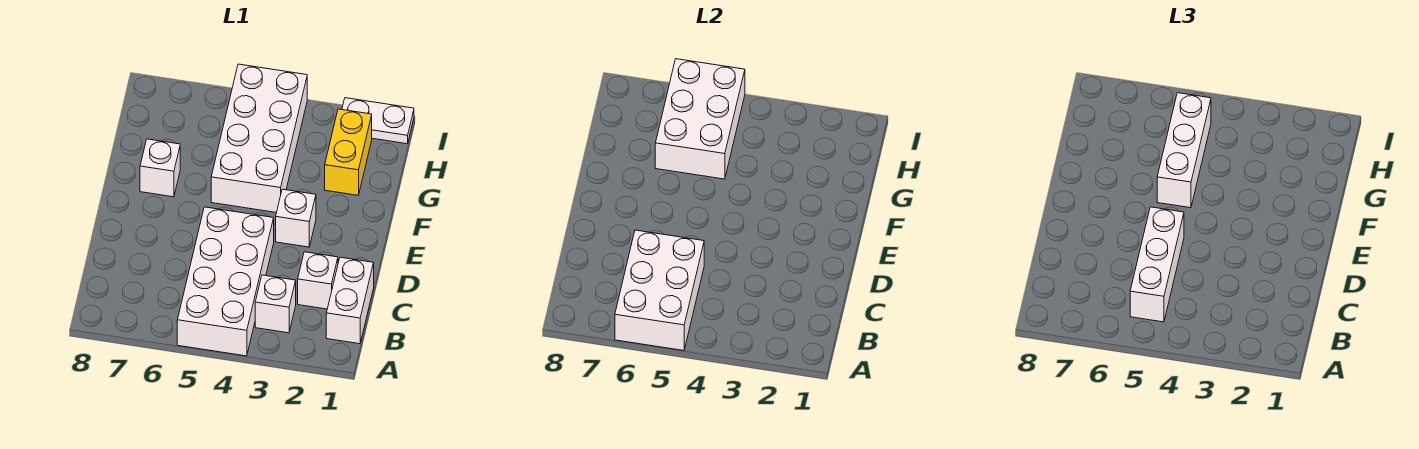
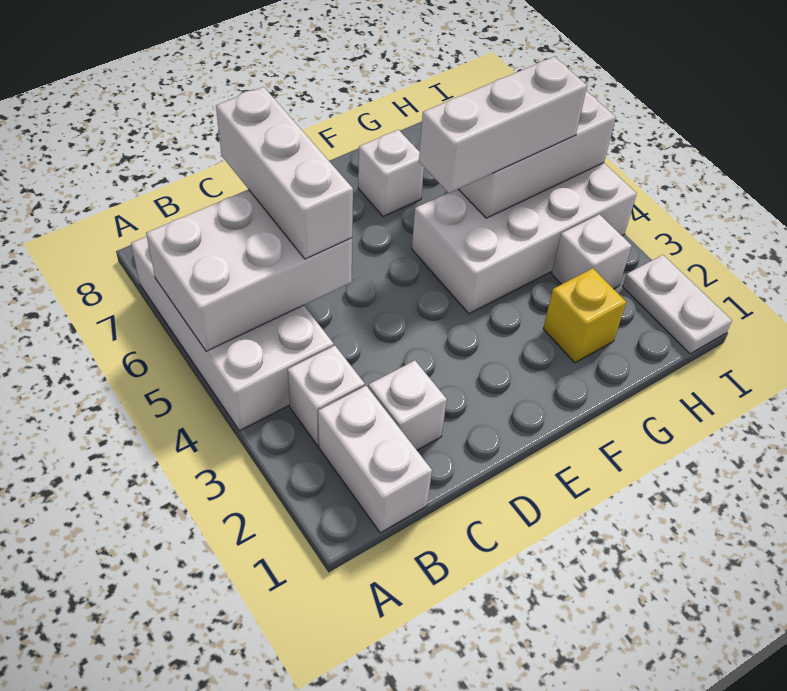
white brick A4:D5 level 1 -> white brick A4:B7 level 1
white brick B1:C1 level 1 -> white brick B1:B2 level 1
white brick B5:D5 level 3 -> white brick C5:C7 level 3
white brick E3 level 1 -> white brick H3 level 1
yellow brick G2:H2 level 1 -> yellow brick G2 level 1

